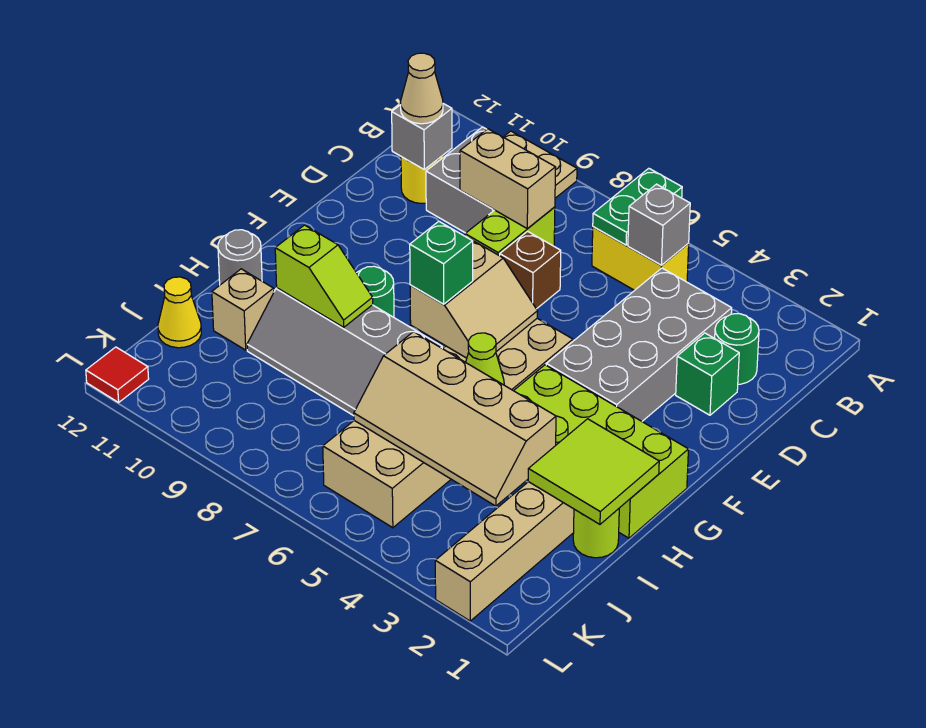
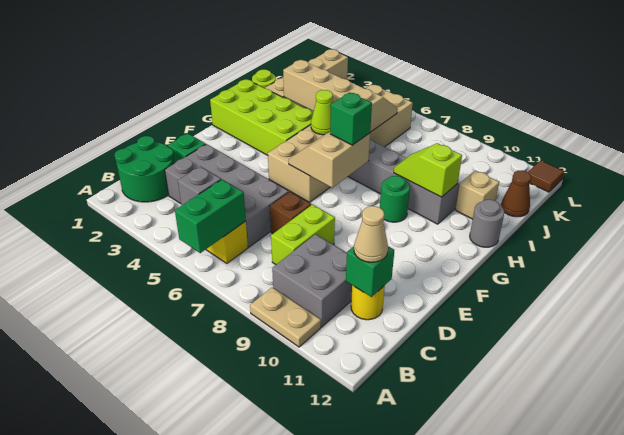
green plate A6:B6 level 2 -> green brick A6:B6 level 2
green round brick C2 level 1 -> green round brick B1:C2 level 1
grey brick C3:F4 level 1 -> grey brick C3:D6 level 1
tan brick C8:C9 level 2 -> none
grey brick C11 level 2 -> green brick C11 level 2
lime tile H1:I2 level 2 -> none
yellow cone J12 level 1 -> brown cone J12 level 1
red tile L12 level 1 -> brown tile L12 level 1

